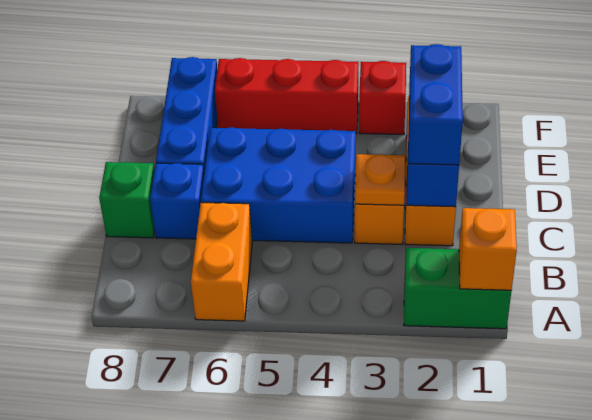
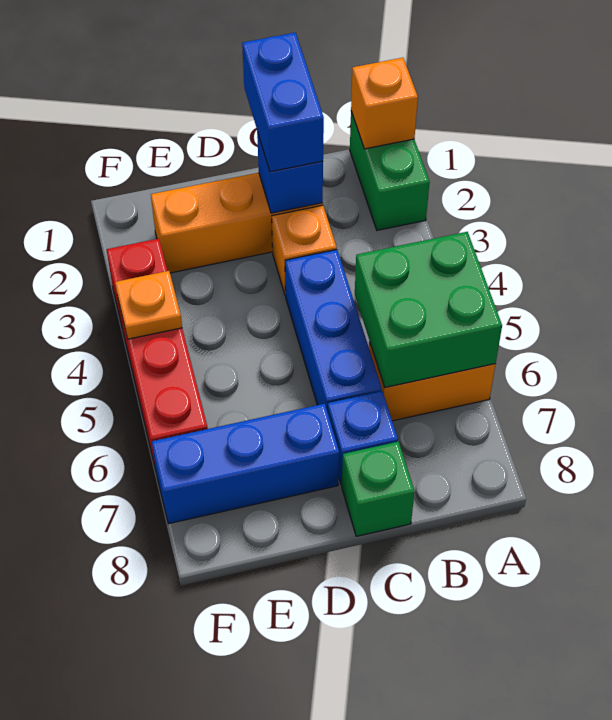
none -> green brick A5:B6 level 2
blue brick C2:D2 level 3 -> blue brick C1:C2 level 3
orange plate C3 level 2 -> orange plate F4 level 2
blue brick C4:D6 level 1 -> blue brick C4:C6 level 1

